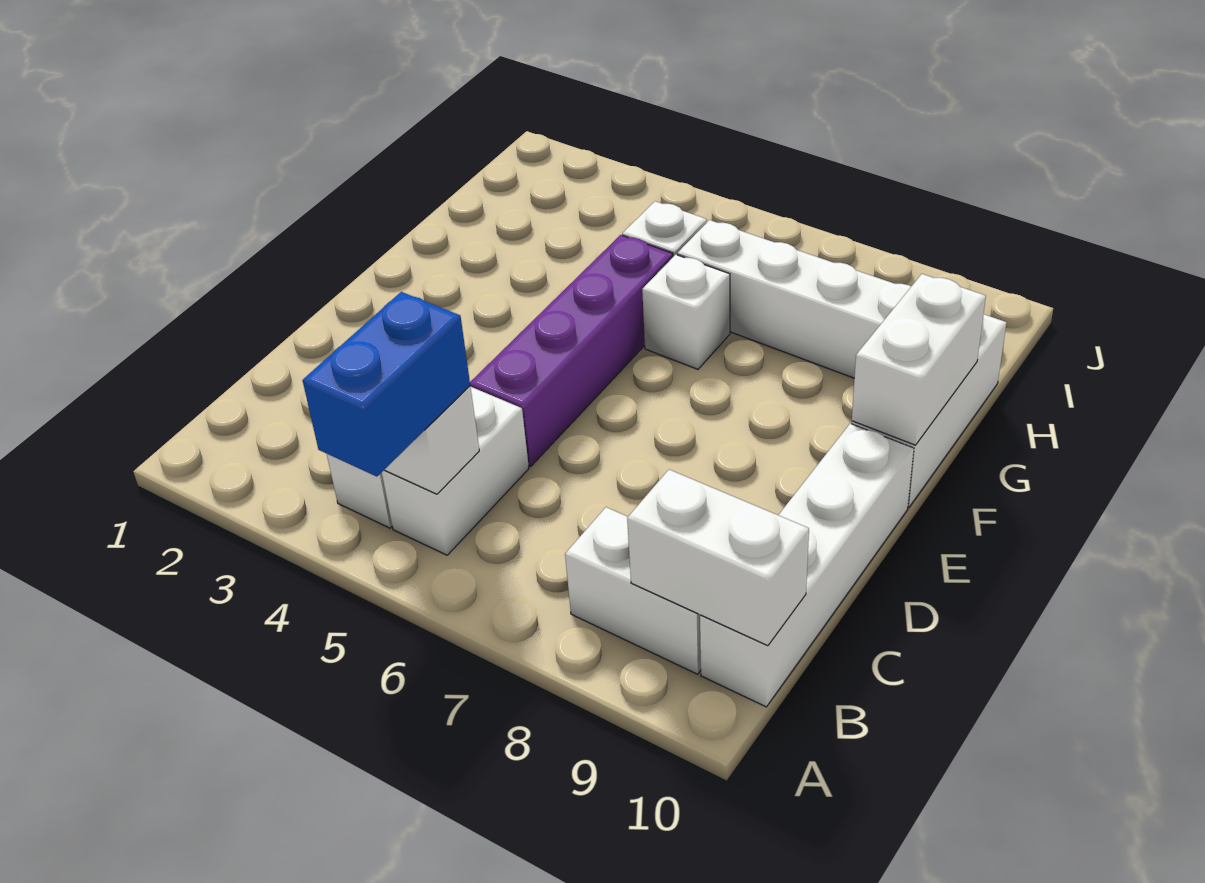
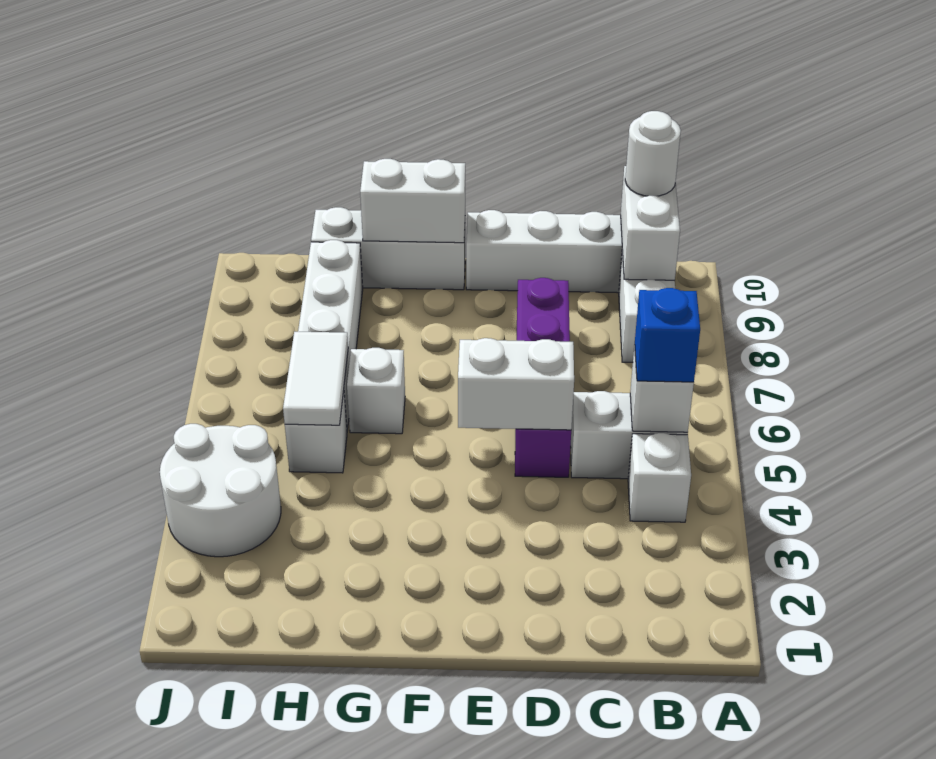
blue brick A5:B5 level 3 -> blue brick B5 level 3
none -> white round brick B10 level 3
purple brick D5:G5 level 1 -> purple brick D5:D8 level 1
none -> white brick D5:E5 level 2
none -> white tile H5:H6 level 2
none -> white round brick I3:J4 level 1

